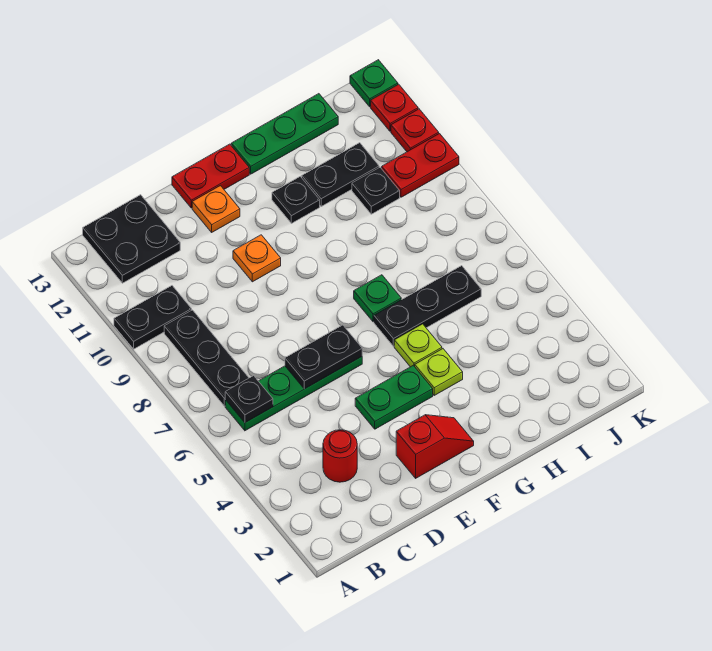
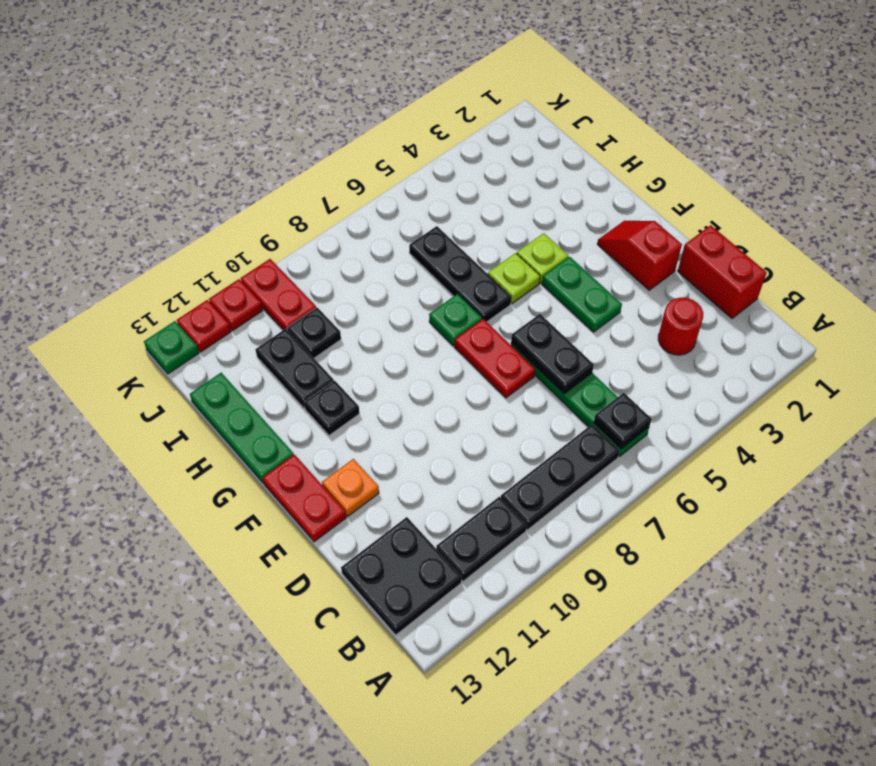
black plate A10:B10 level 1 -> black plate B10:B11 level 1
none -> red brick C1:D1 level 1
none -> red plate E7:F7 level 1
orange plate E10 level 1 -> none

